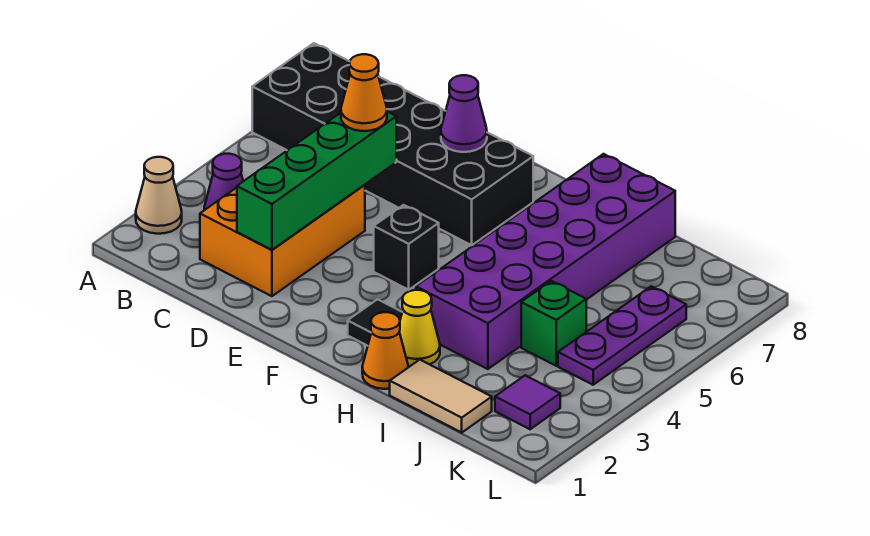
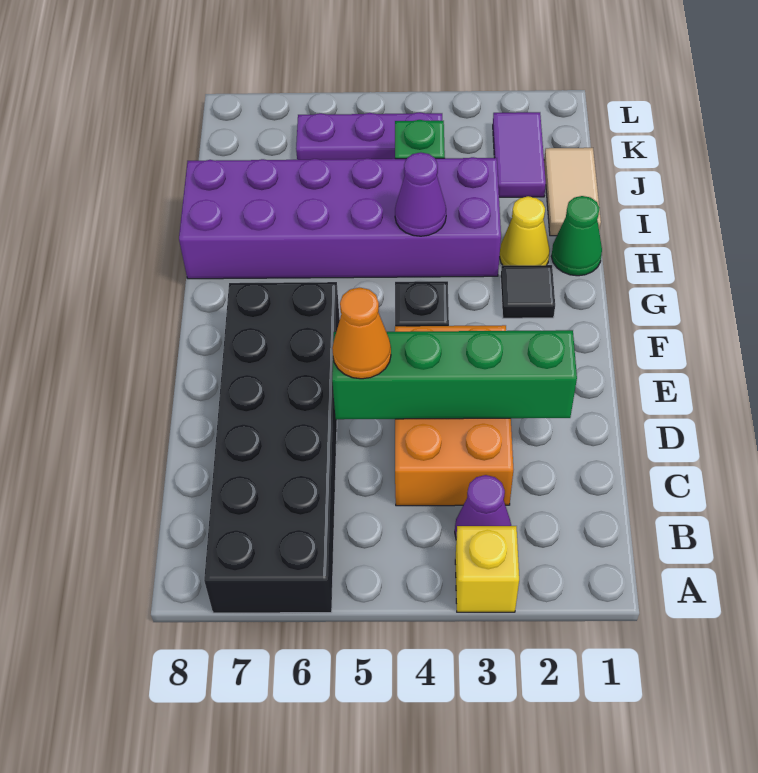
tan cone A2 level 1 -> none
none -> yellow brick A3 level 1
orange brick C2:D4 level 1 -> orange brick C3:E4 level 1
purple cone E7 level 2 -> purple cone H4 level 2
orange cone H1 level 1 -> green cone H1 level 1
purple tile K2 level 1 -> purple tile J2:K2 level 1

